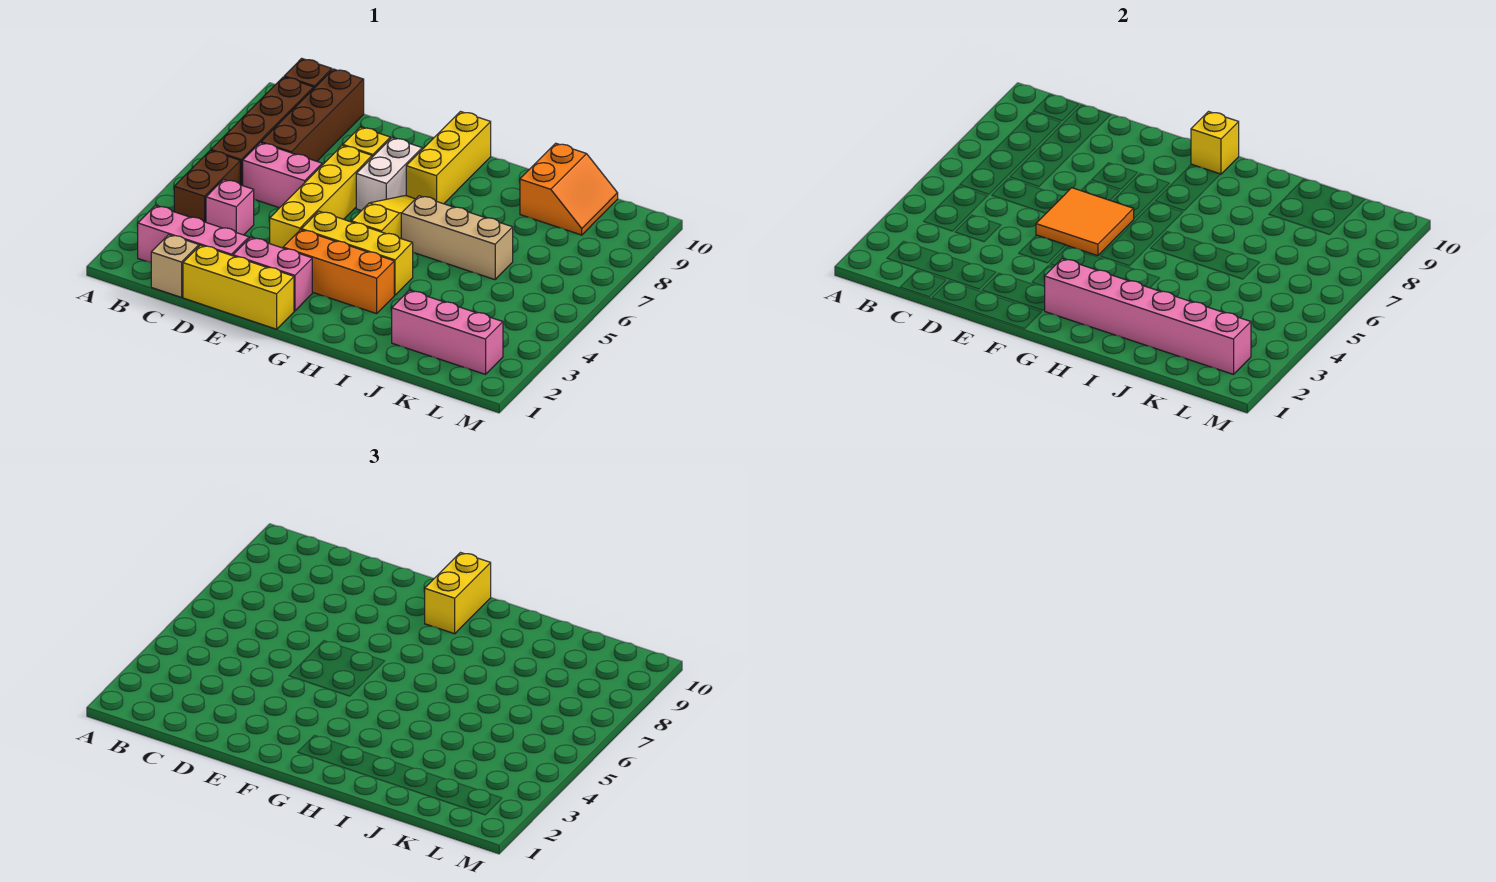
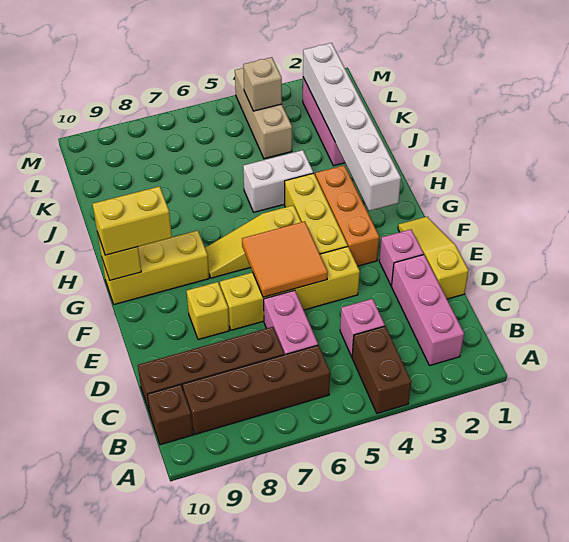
brown brick B4:B5 level 1 -> brown brick A4:B4 level 1
tan brick C1 level 1 -> tan brick L4 level 2
yellow brick D1:F1 level 1 -> yellow slope D1:F1 level 1 top D
pink brick E2:F2 level 1 -> pink brick E2 level 1
white brick F7:F8 level 1 -> white brick I4:I5 level 1
pink brick G2:L2 level 2 -> white brick G2:L2 level 2
tan brick H6:J6 level 1 -> tan brick K4:M4 level 1
orange slope J9:K10 level 1 top J -> none

